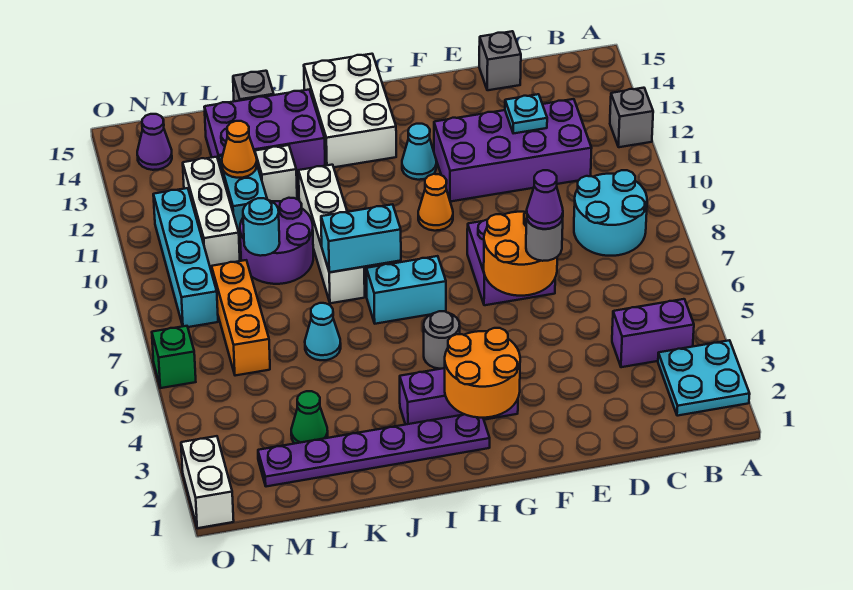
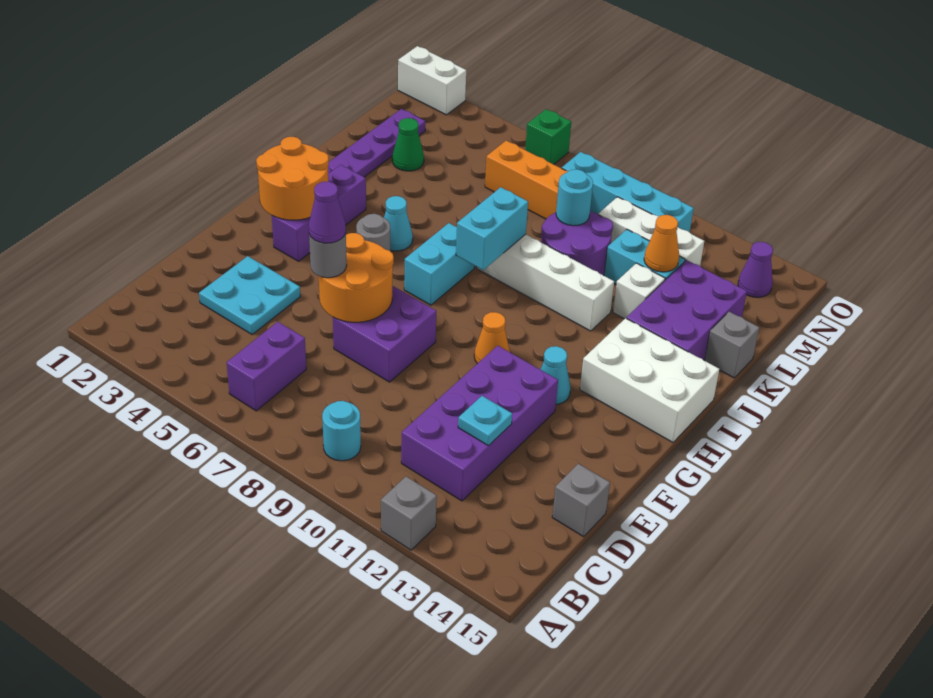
cyan plate A2:B3 level 1 -> cyan plate D3:E4 level 1
purple brick B4:C4 level 1 -> purple brick B6:C6 level 1
cyan round brick B8:C9 level 1 -> cyan round brick B9 level 1
cyan cone K6 level 1 -> cyan cone I5 level 1

